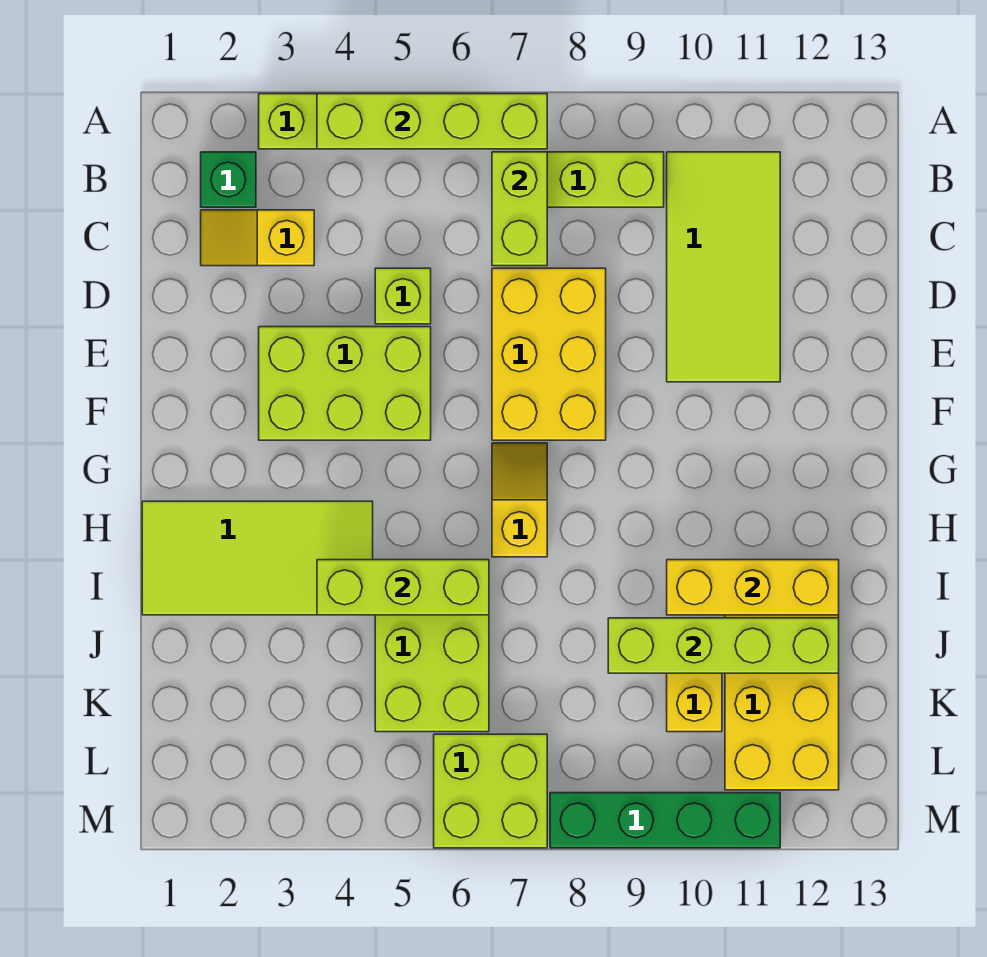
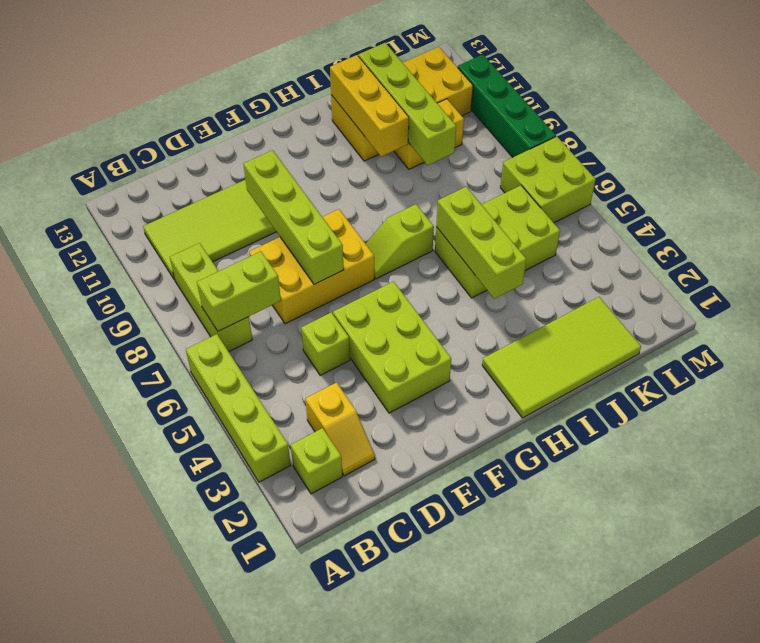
lime brick A4:A7 level 2 -> lime brick E7:E10 level 2
green brick B2 level 1 -> lime brick B2 level 1
yellow slope G7:H7 level 1 top H -> lime slope G7:H7 level 1 top H
lime tile H1:I4 level 1 -> lime tile H1:K2 level 1

